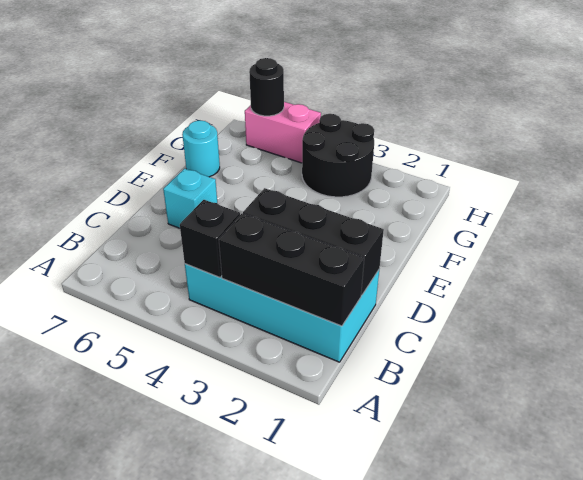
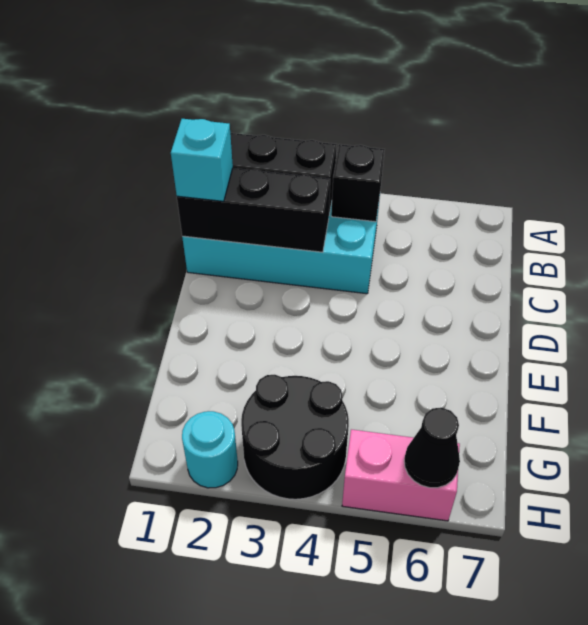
cyan brick D6 level 1 -> cyan brick C1 level 3
cyan round brick F7 level 1 -> cyan round brick H2 level 1
black round brick H6 level 2 -> black cone H6 level 2

